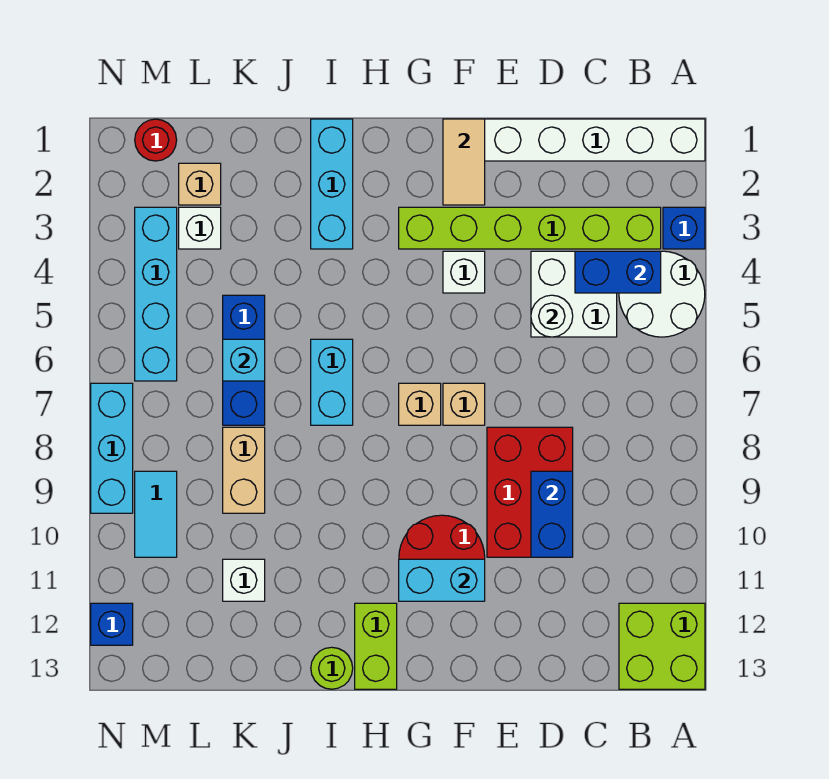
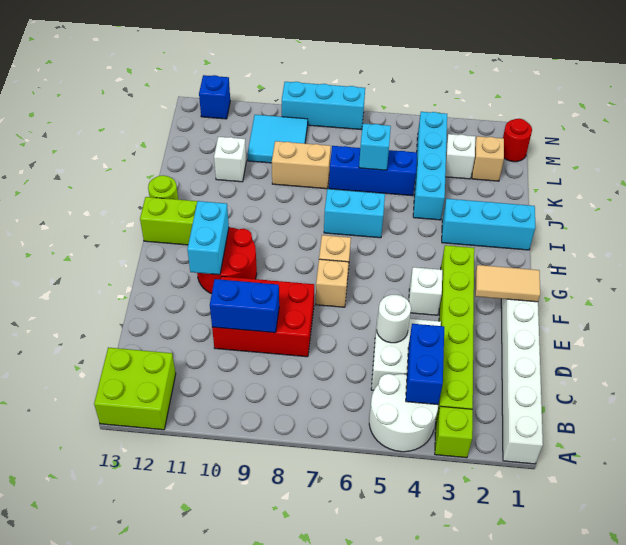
blue brick A3 level 1 -> lime brick A3 level 1
cyan brick M3:M6 level 1 -> cyan brick J4:M4 level 1
cyan tile M9:M10 level 1 -> cyan tile L9:M10 level 1

